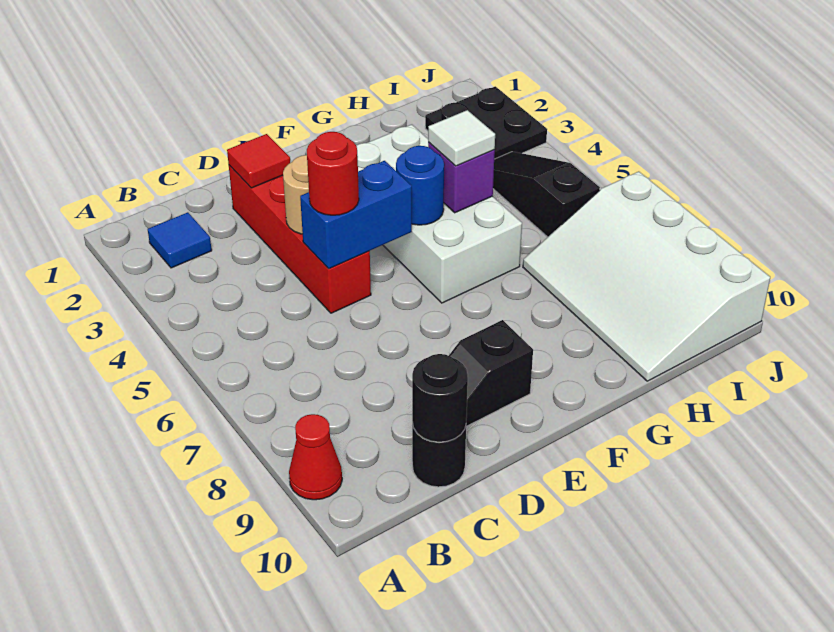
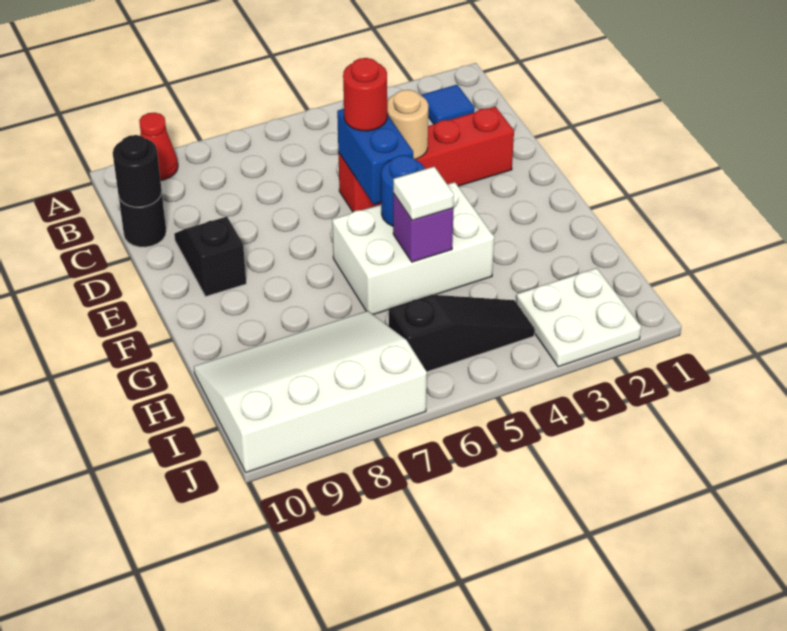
red tile D2 level 2 -> none
white brick F3:G6 level 1 -> white brick F4:G6 level 1
black plate I2:J3 level 1 -> white plate I2:J3 level 1

